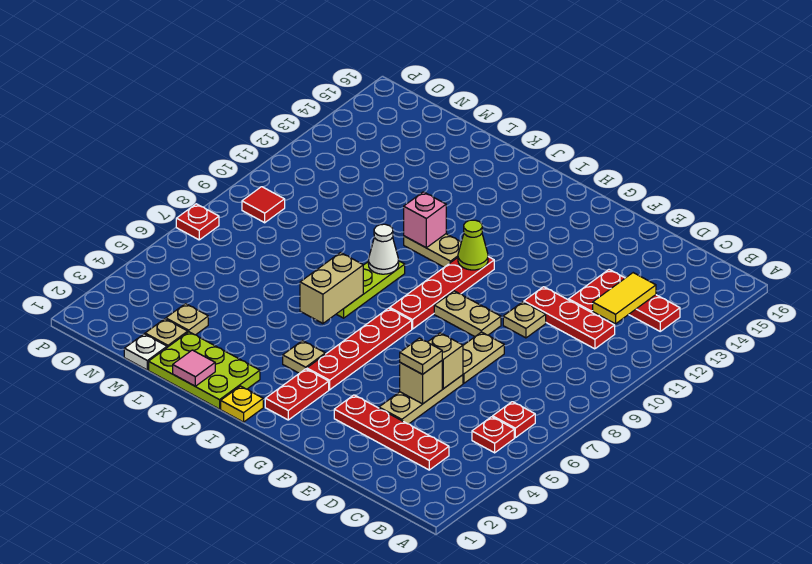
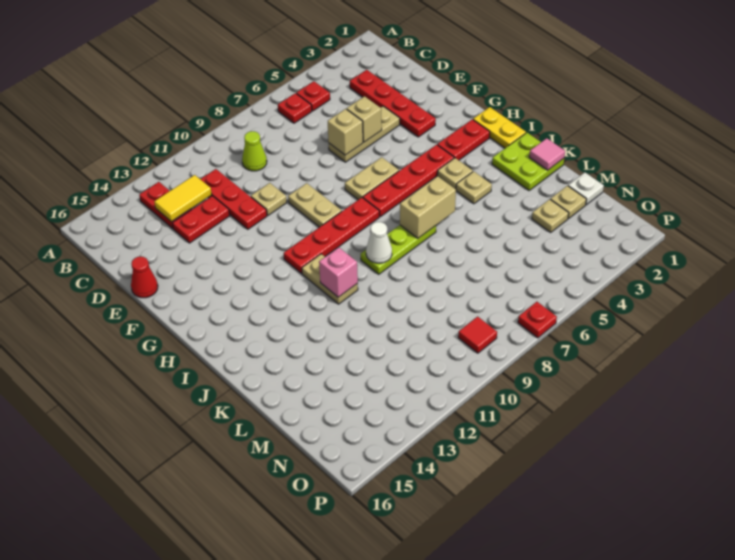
tan plate E5 level 3 -> tan plate J4 level 1
tan plate E7:E8 level 1 -> tan plate G6:G7 level 1
none -> red cone E16 level 1
lime cone H11 level 2 -> lime cone C9 level 1
yellow plate I1 level 1 -> yellow plate H1:I1 level 1
lime plate J1:L2 level 1 -> lime plate J1:K2 level 1

